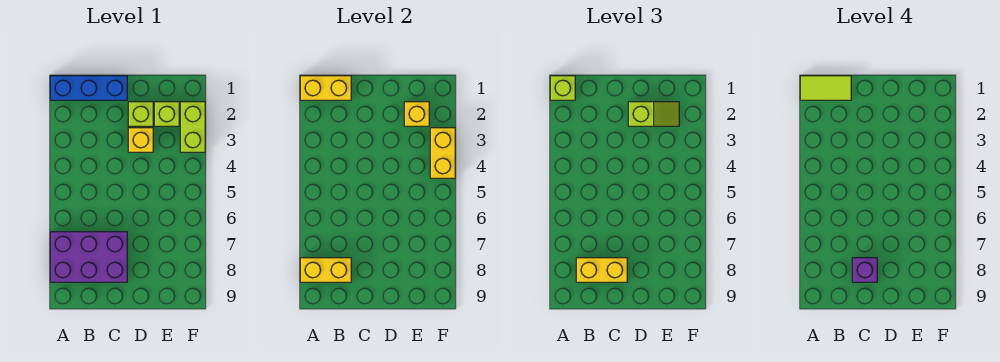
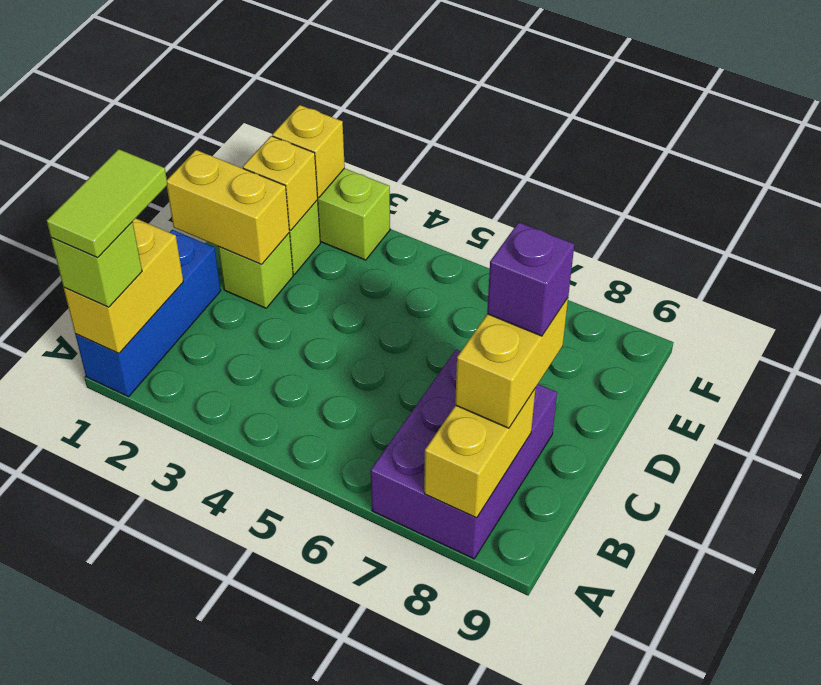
lime slope D2:E2 level 3 top D -> none
yellow brick D3 level 1 -> yellow brick F2 level 2
yellow brick F3:F4 level 2 -> yellow brick D1:D2 level 2

